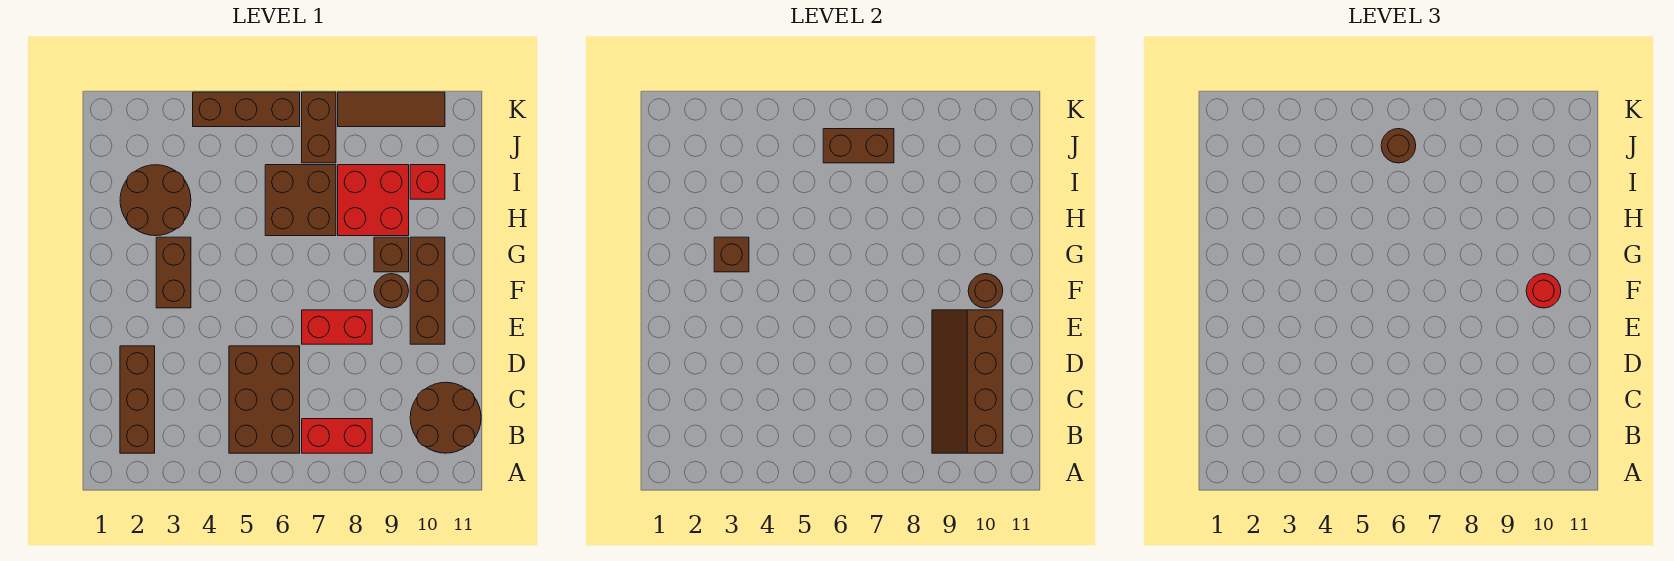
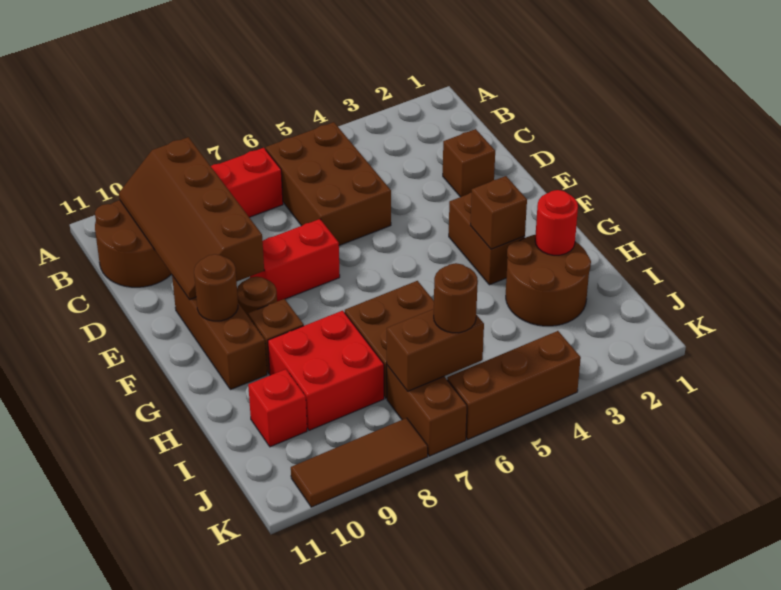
brown brick B2:D2 level 1 -> brown brick D2 level 1
brown slope B9:E10 level 2 top 10 -> brown slope B9:E10 level 2 top 9
red round brick F10 level 3 -> red round brick H2 level 2

